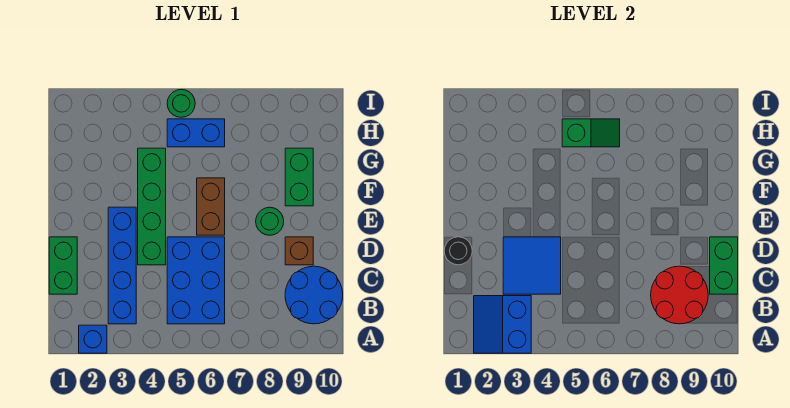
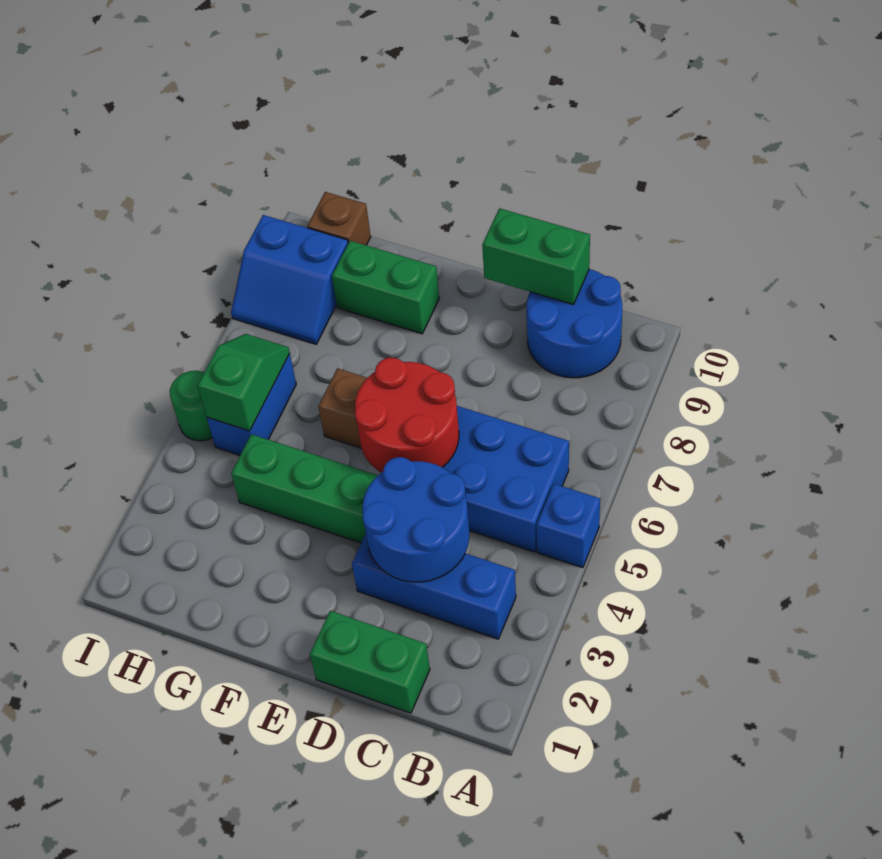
blue brick A2 level 1 -> blue brick A5 level 1
blue slope A2:B3 level 2 top 3 -> blue slope H8:I9 level 1 top 9
blue brick B3:E3 level 1 -> blue brick B3:D3 level 1
red round brick B8:C9 level 2 -> red round brick D5:E6 level 2
blue tile C3:D4 level 2 -> blue round brick C3:D4 level 2
black round brick D1 level 2 -> none
brown brick D9 level 1 -> brown brick H10 level 1
green round brick E8 level 1 -> none

